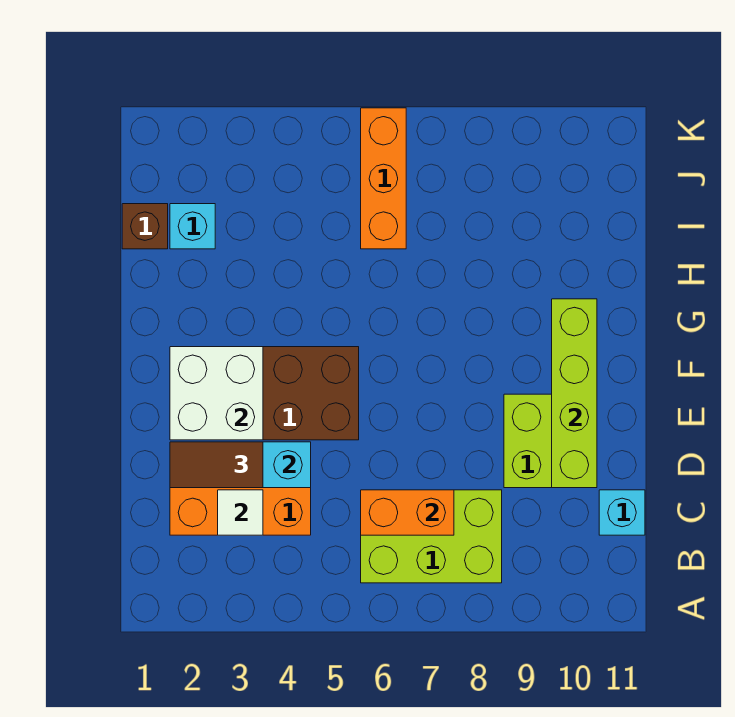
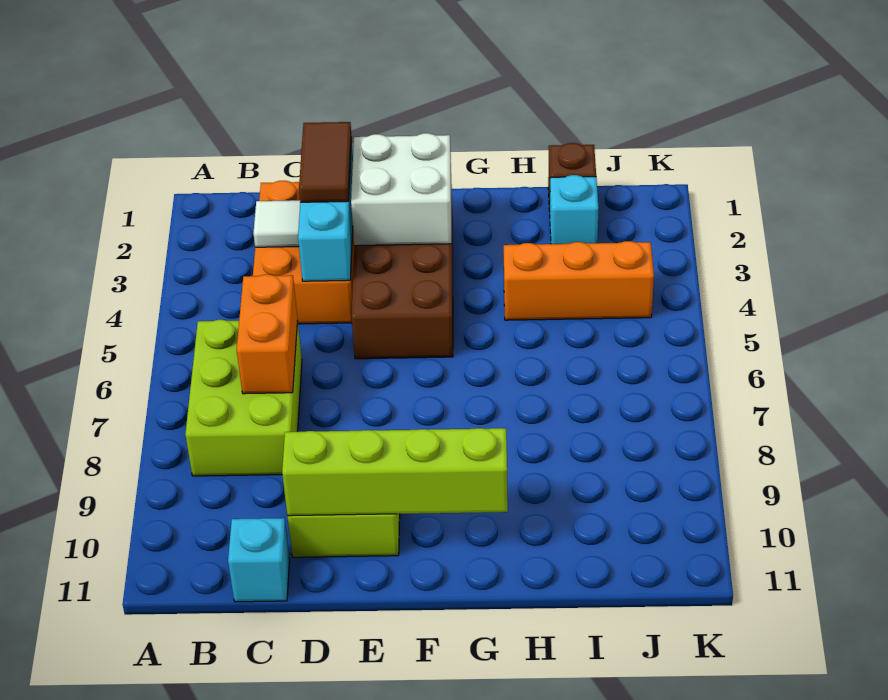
orange brick I6:K6 level 1 -> orange brick H4:J4 level 1

